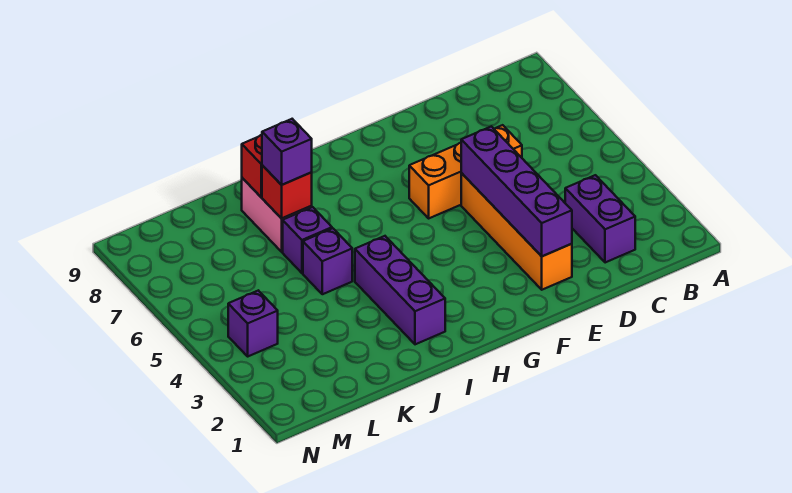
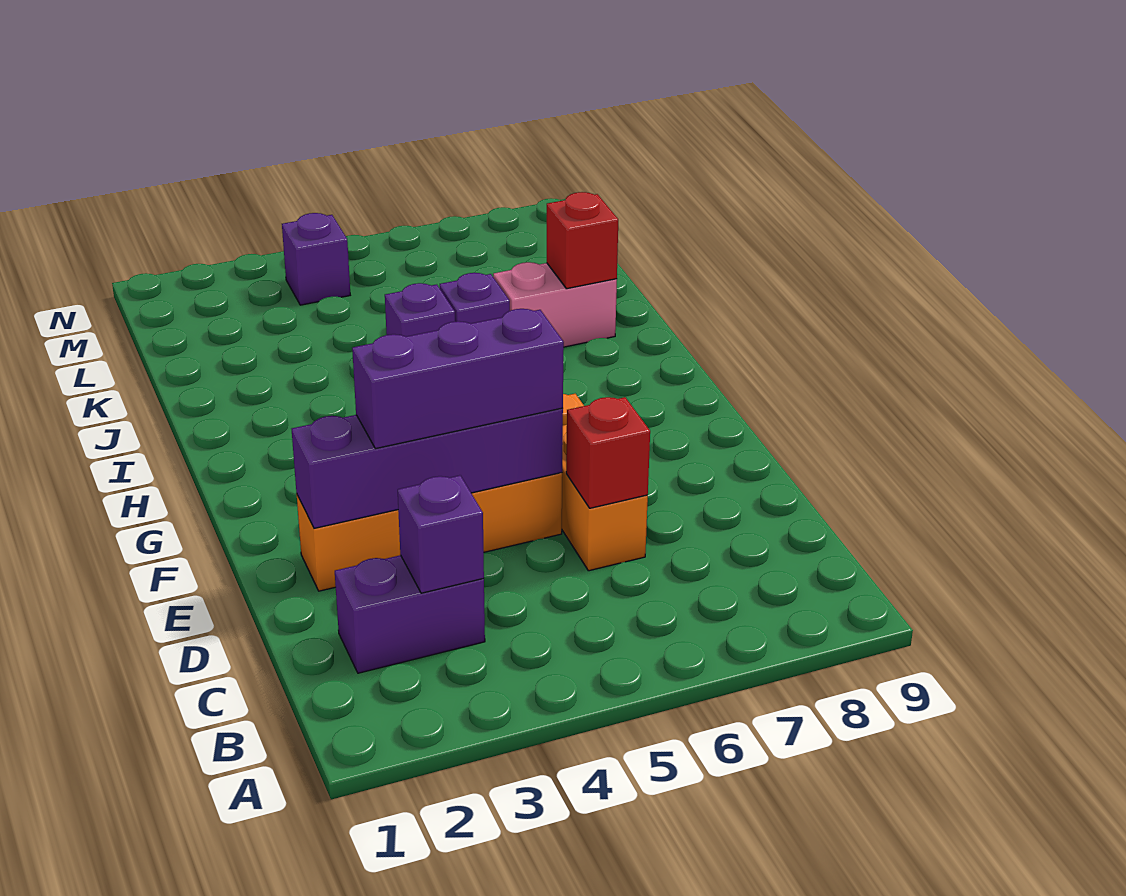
purple brick I2:I4 level 1 -> purple brick E3:E5 level 3
red brick J7 level 2 -> red brick D6 level 2
purple brick J7 level 3 -> purple brick C3 level 2

